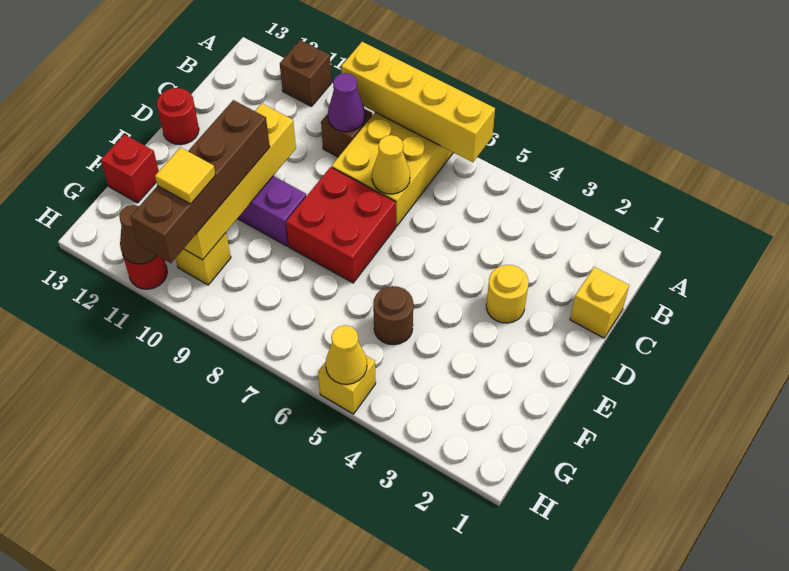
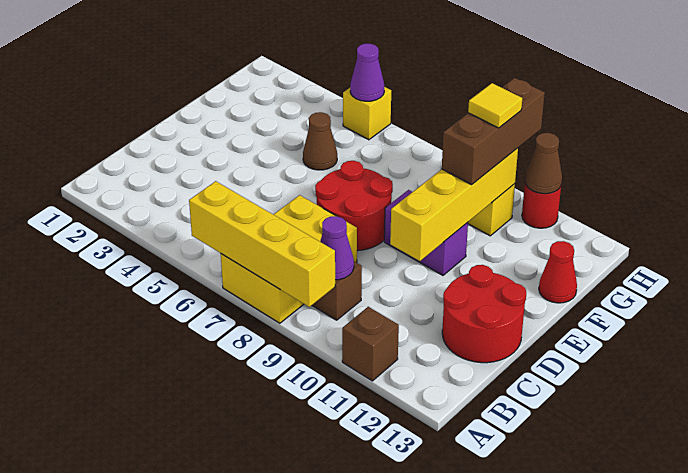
yellow brick C1 level 1 -> none
yellow cone C7 level 2 -> none
yellow round brick D3 level 1 -> none
red brick D7:E8 level 1 -> red round brick D7:E8 level 1
red round brick D13 level 1 -> red round brick C12:D13 level 1
brown brick E10:H10 level 3 -> brown brick F10:H10 level 3
brown round brick F5 level 1 -> brown cone F5 level 1
red brick F13 level 1 -> red cone F13 level 1
yellow cone H5 level 2 -> purple cone H5 level 2

